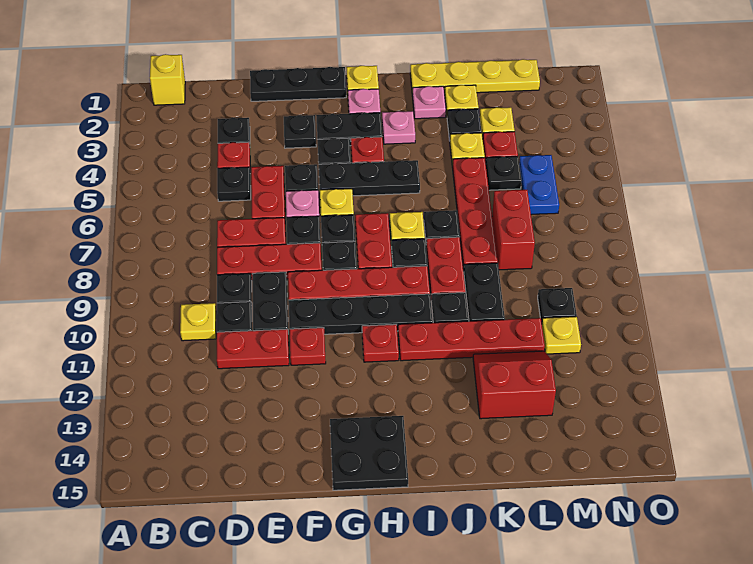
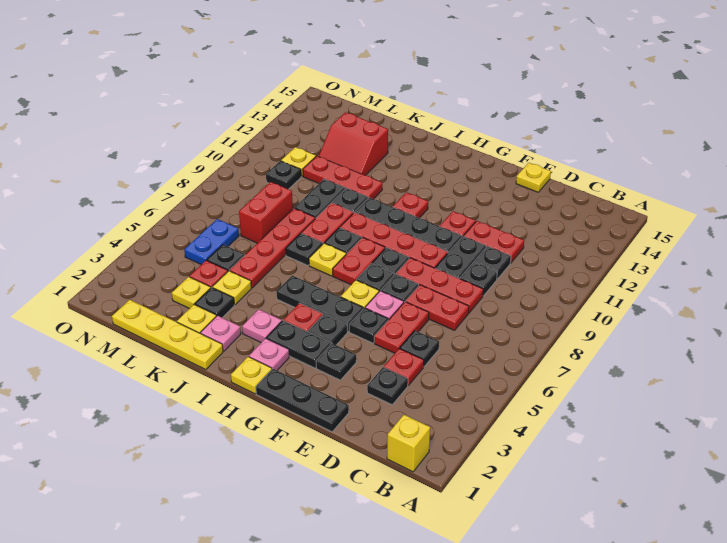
yellow plate C10 level 1 -> yellow plate E15 level 1
black plate G14:H15 level 1 -> none
red plate I11:L11 level 1 -> red plate J11:L11 level 1

